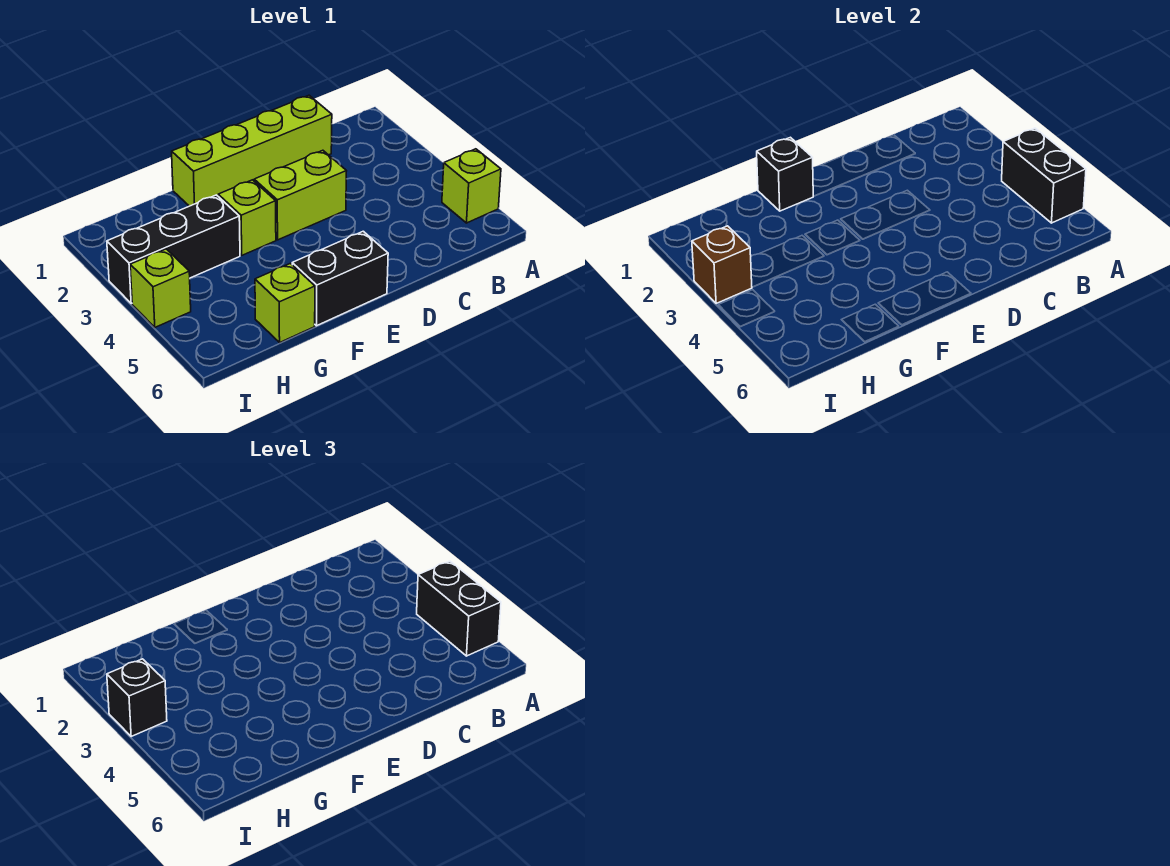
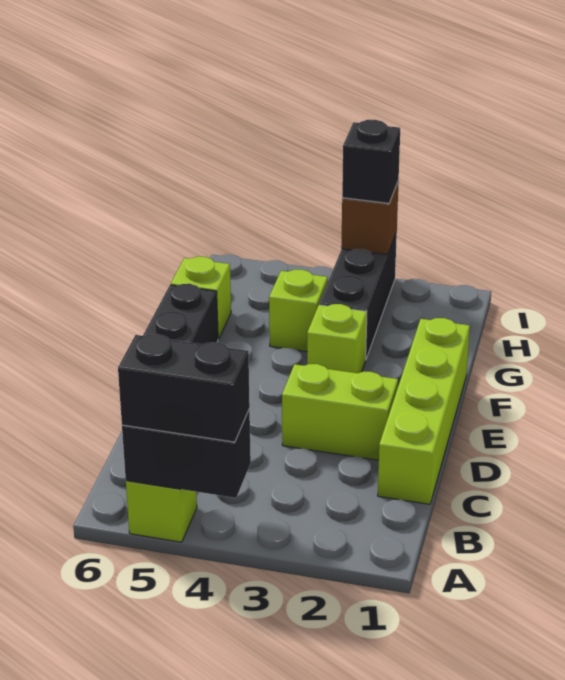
lime brick D3:E3 level 1 -> lime brick D2:D3 level 1
black brick F1 level 2 -> none
lime brick I4 level 1 -> lime brick G4 level 1

